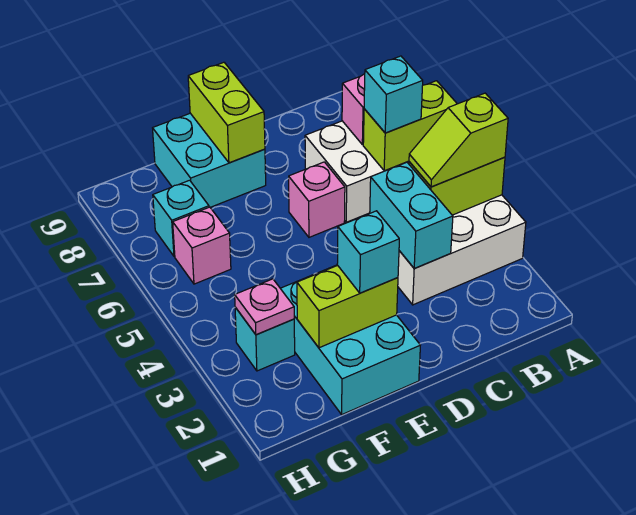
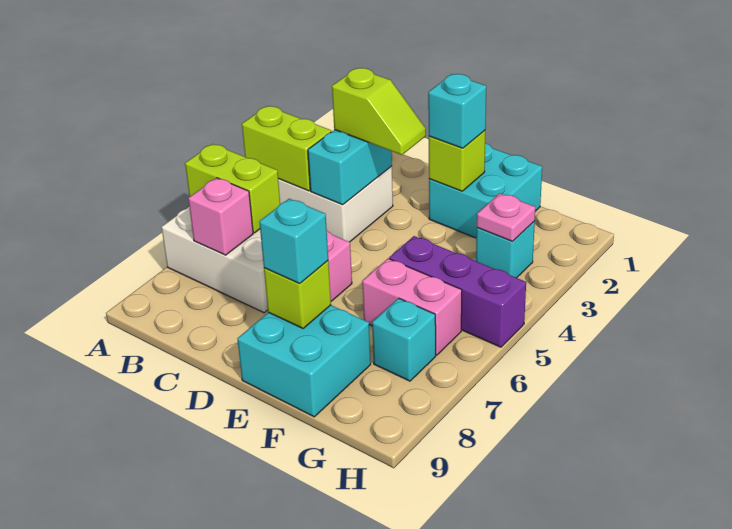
lime slope A4:B4 level 3 top A -> lime slope C3:D3 level 3 top C
cyan brick B6 level 3 -> cyan brick E8 level 3
cyan brick E1:F3 level 1 -> cyan brick E1:F2 level 1
lime brick E2:F2 level 2 -> lime brick E2 level 2
lime brick E8:E9 level 2 -> lime brick E8 level 2
none -> purple brick F5:H5 level 1
pink brick G6 level 1 -> pink brick F6:G6 level 1

